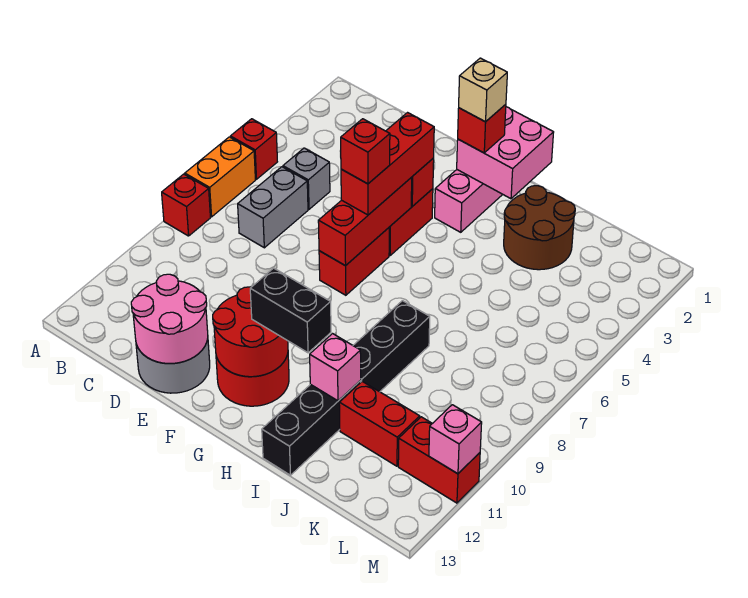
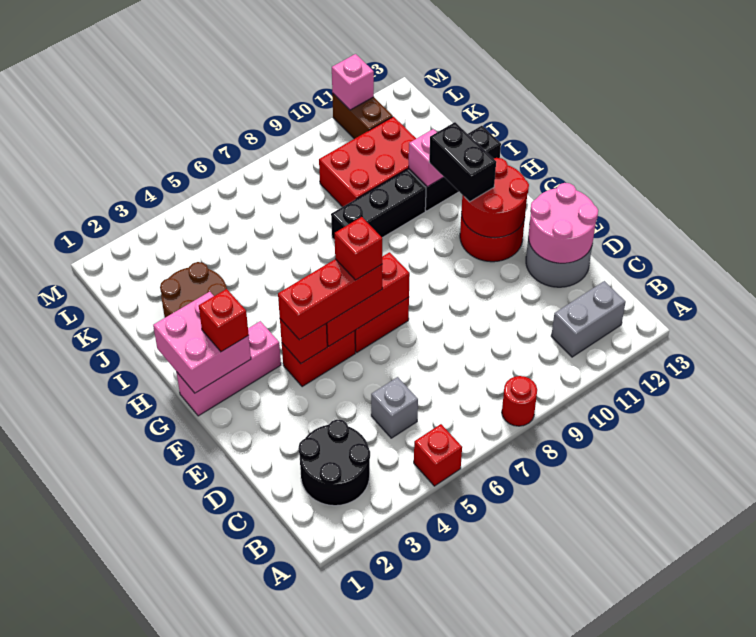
orange brick A6:A7 level 1 -> none
red brick A8 level 1 -> red round brick A8 level 1
none -> black round brick B2:C3 level 1
grey brick C6:C7 level 1 -> grey brick B11:B12 level 1
tan brick G2 level 4 -> none
red brick J11:K11 level 1 -> red brick J9:K11 level 1
red brick L11:M11 level 1 -> brown brick L11:M11 level 1

